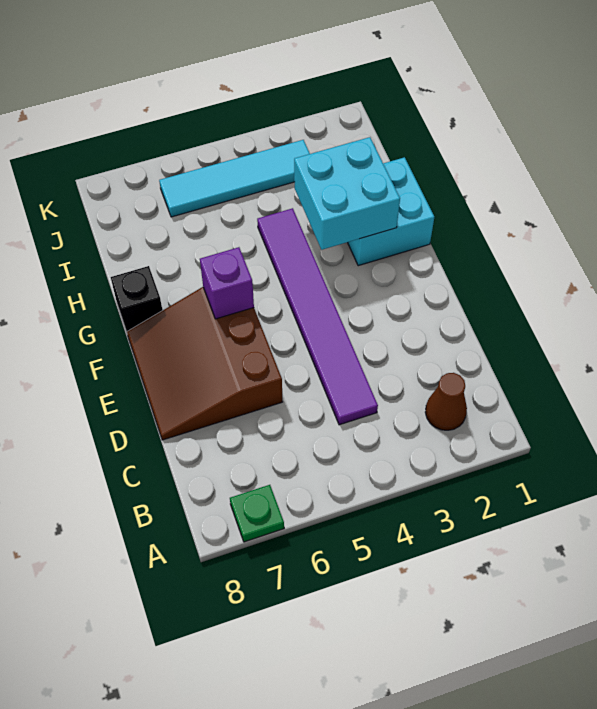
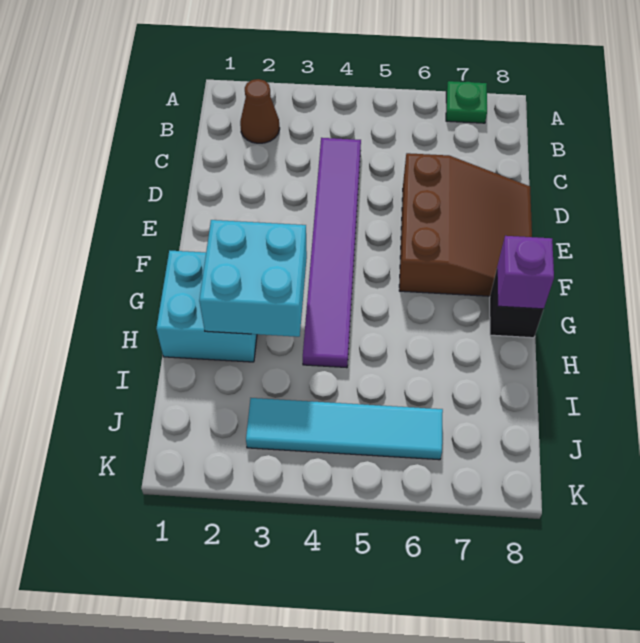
purple brick F6 level 2 -> purple brick G8 level 2

